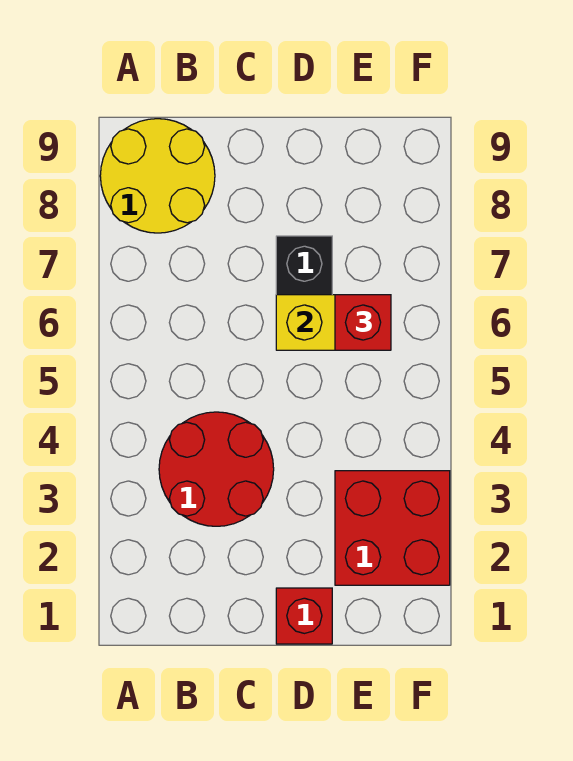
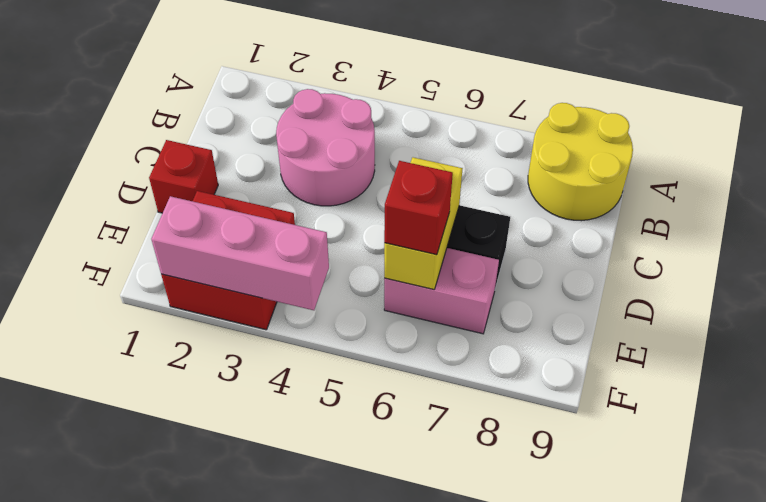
red round brick B3:C4 level 1 -> pink round brick B3:C4 level 1
none -> pink brick E6:E7 level 1
none -> pink brick F2:F4 level 2

